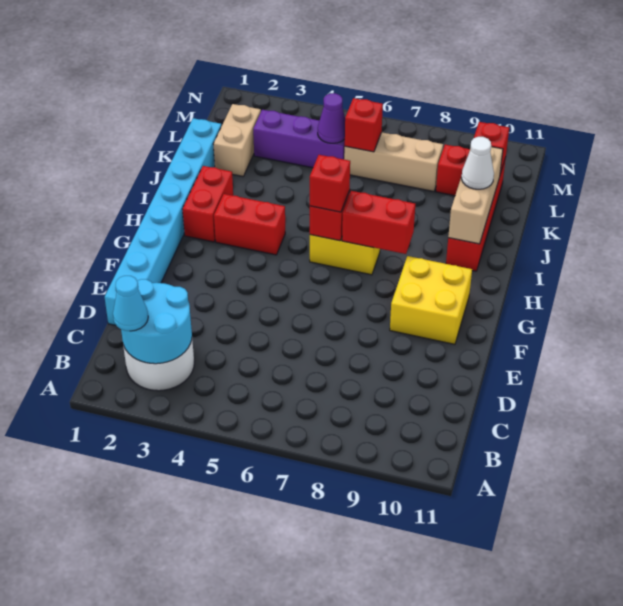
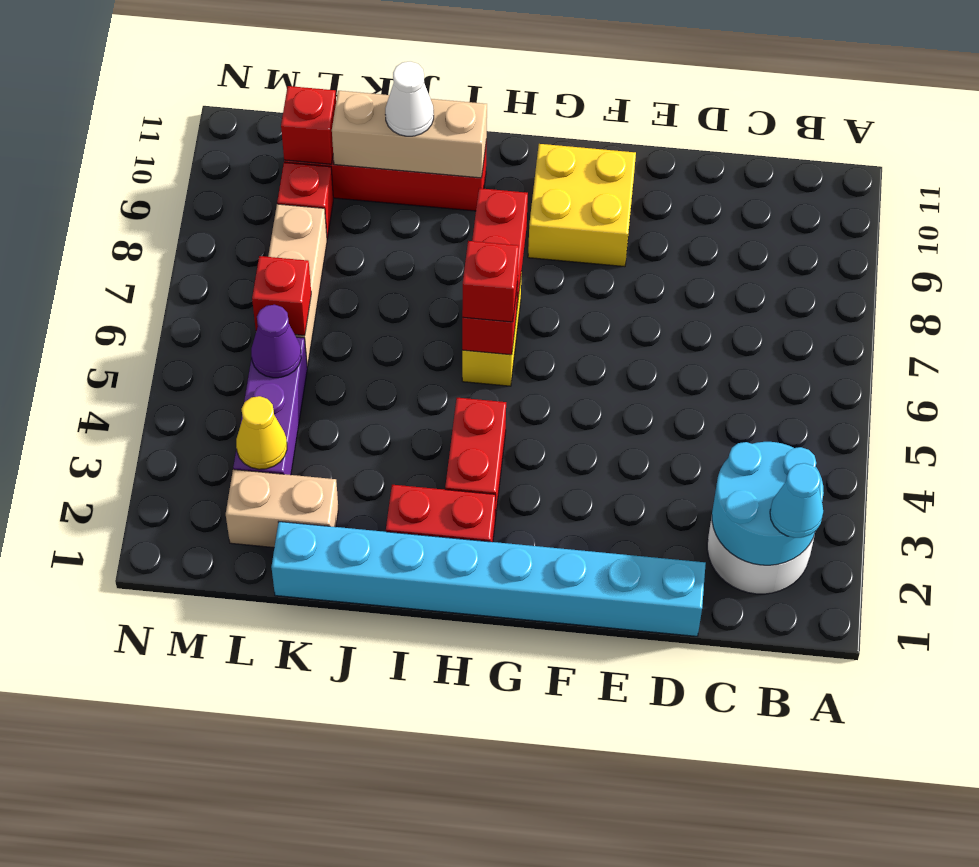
none -> yellow cone L3 level 2

